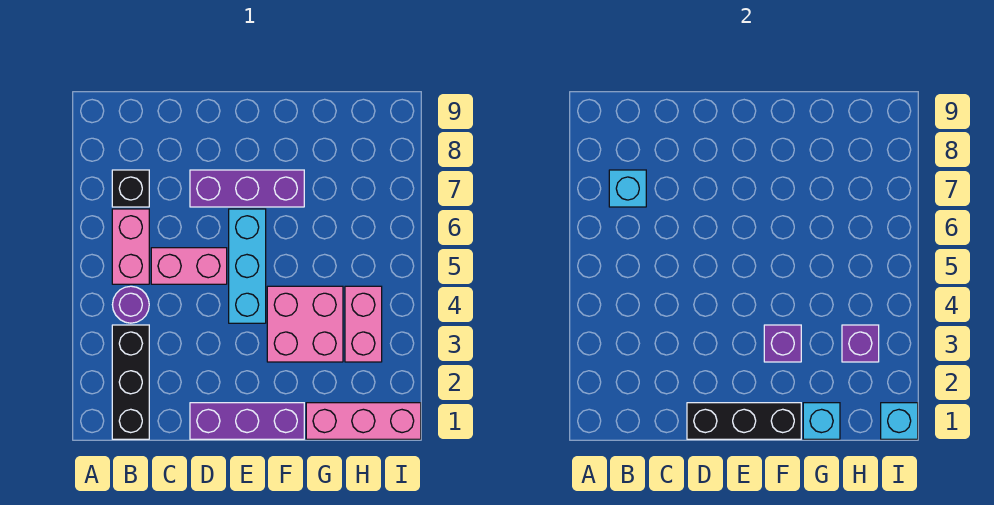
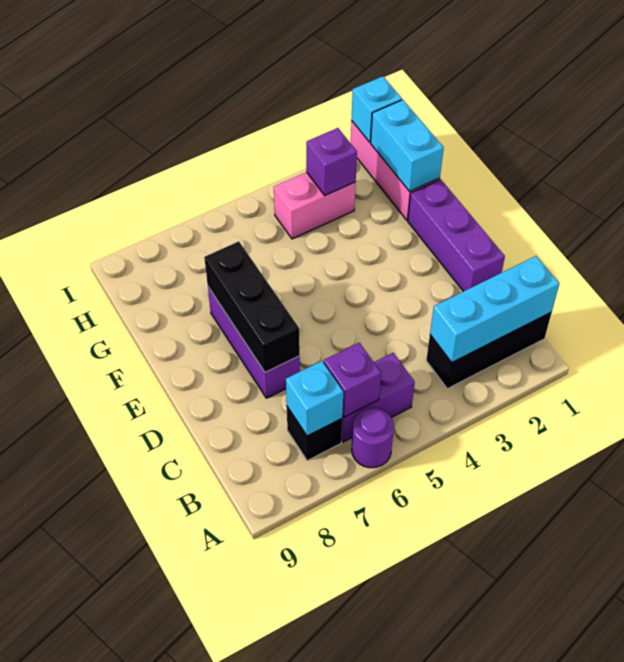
purple round brick B4 level 1 -> purple round brick A6 level 1
pink brick B5:B6 level 1 -> purple brick B5:B6 level 1
pink brick C5:D5 level 1 -> none
black brick D1:F1 level 2 -> black brick D7:F7 level 2
cyan brick E4:E6 level 1 -> cyan brick B1:B3 level 2
pink brick F3:G4 level 1 -> none
purple brick F3 level 2 -> purple brick B6 level 2
cyan brick G1 level 2 -> cyan brick G1:H1 level 2

